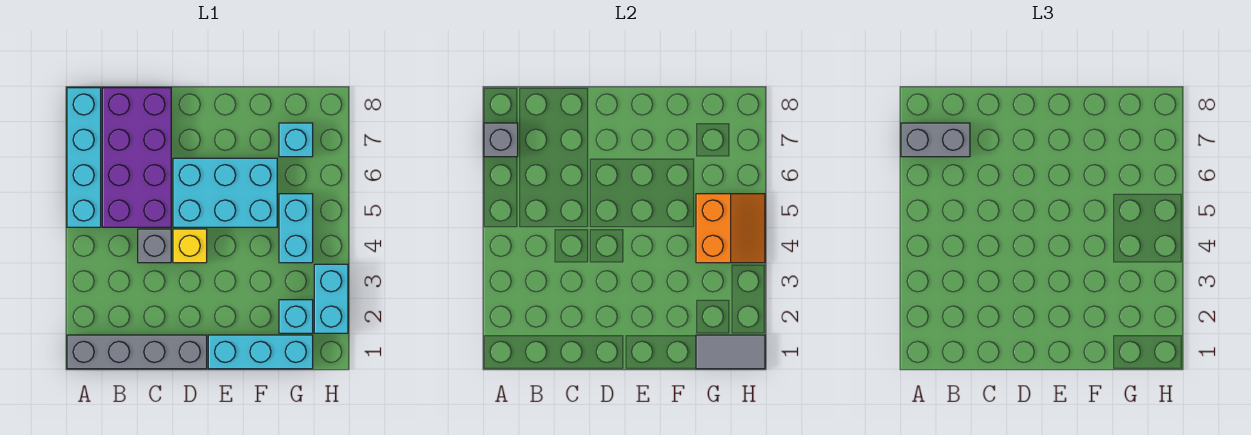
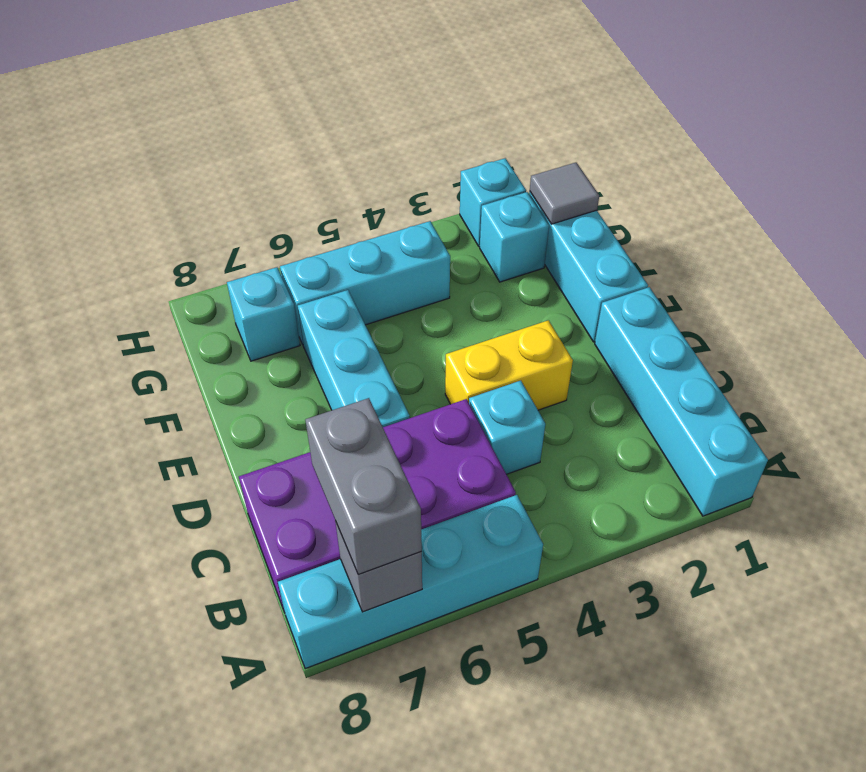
grey brick A1:D1 level 1 -> cyan brick A1:D1 level 1
grey brick C4 level 1 -> cyan brick C4 level 1
yellow brick D4 level 1 -> yellow brick D3:D4 level 1
cyan brick D5:F6 level 1 -> cyan brick D6:F6 level 1
grey tile G1:H1 level 2 -> grey tile G1 level 2
cyan brick G4:G5 level 1 -> cyan brick G4:G6 level 1
orange slope G4:H5 level 2 top G -> none
cyan brick H2:H3 level 1 -> cyan brick H2 level 1

